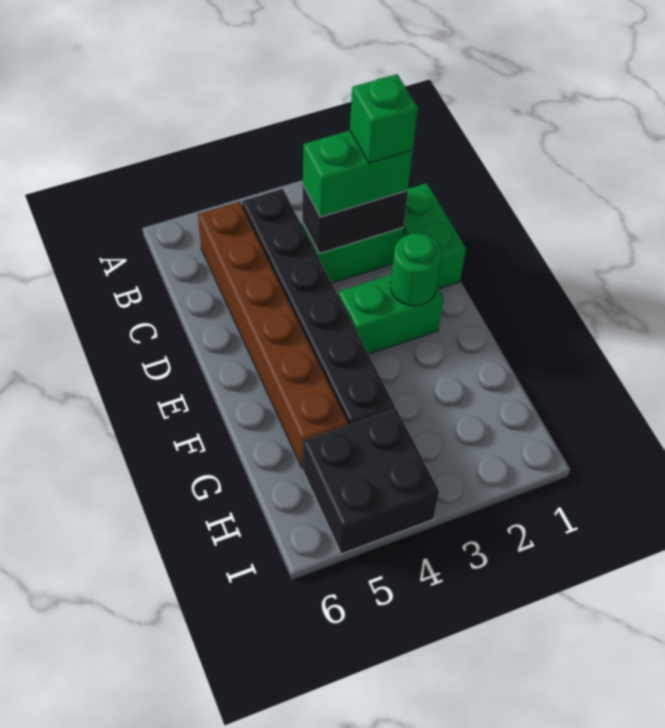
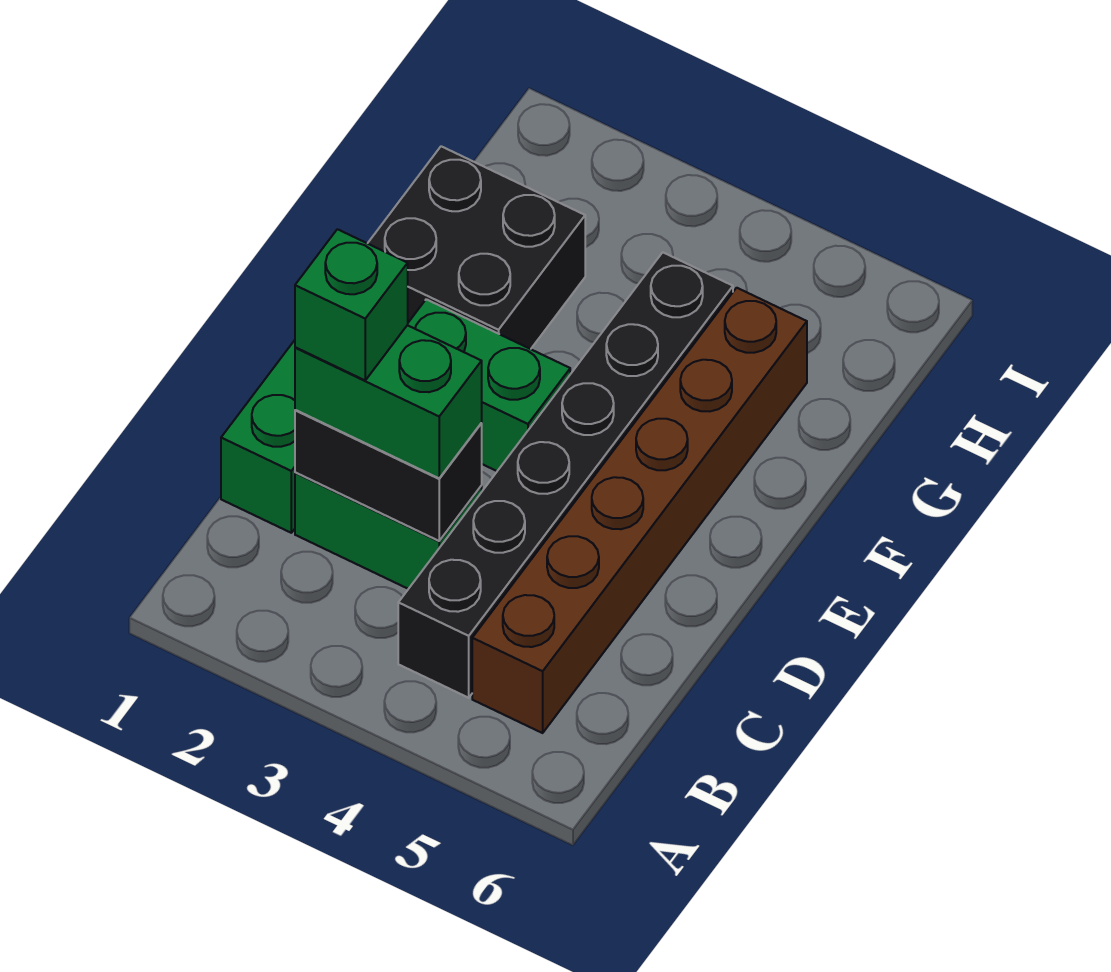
green round brick E2 level 2 -> none
black brick H4:I5 level 1 -> black brick F1:G2 level 1

